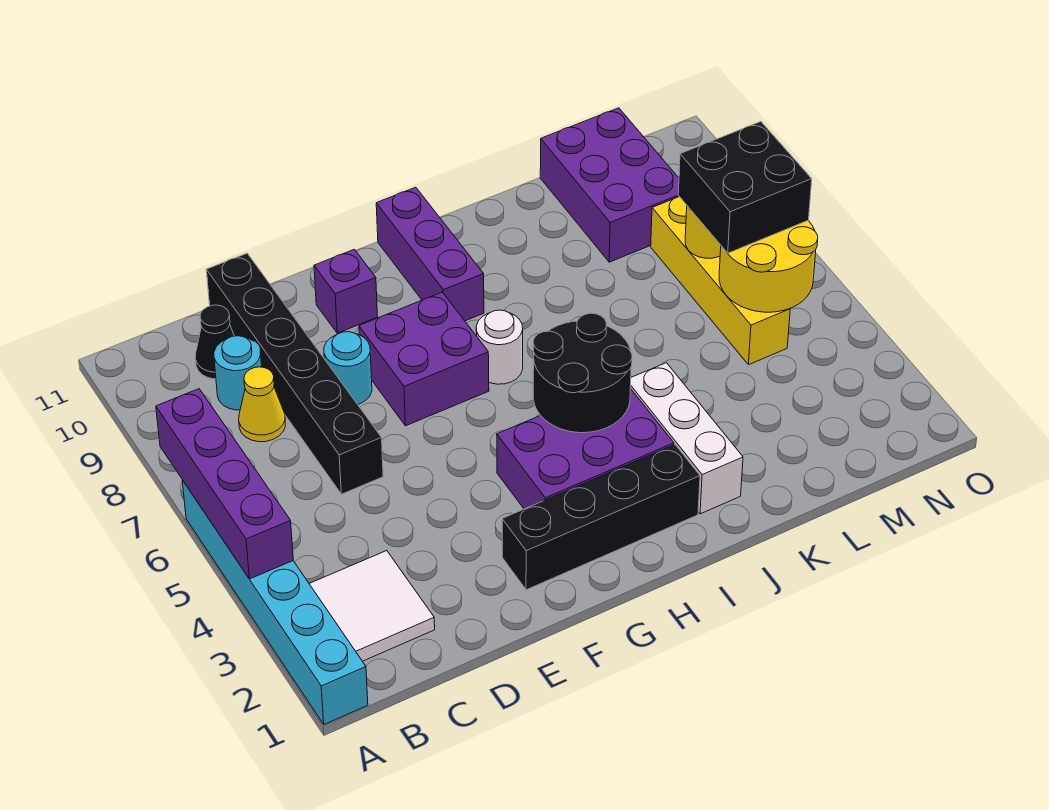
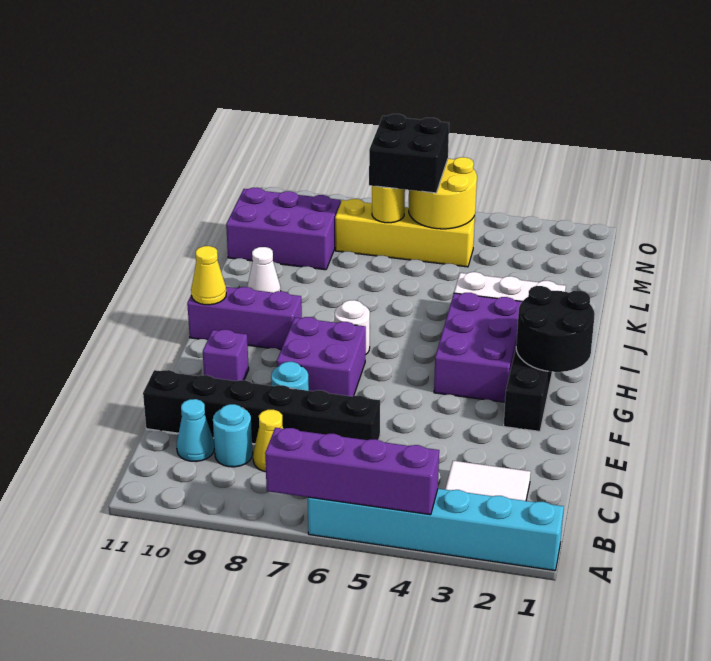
black cone C10 level 1 -> cyan cone C10 level 1
black round brick H4:I5 level 2 -> black round brick G1:H2 level 2
none -> yellow cone H11 level 2
none -> white cone J10 level 1

